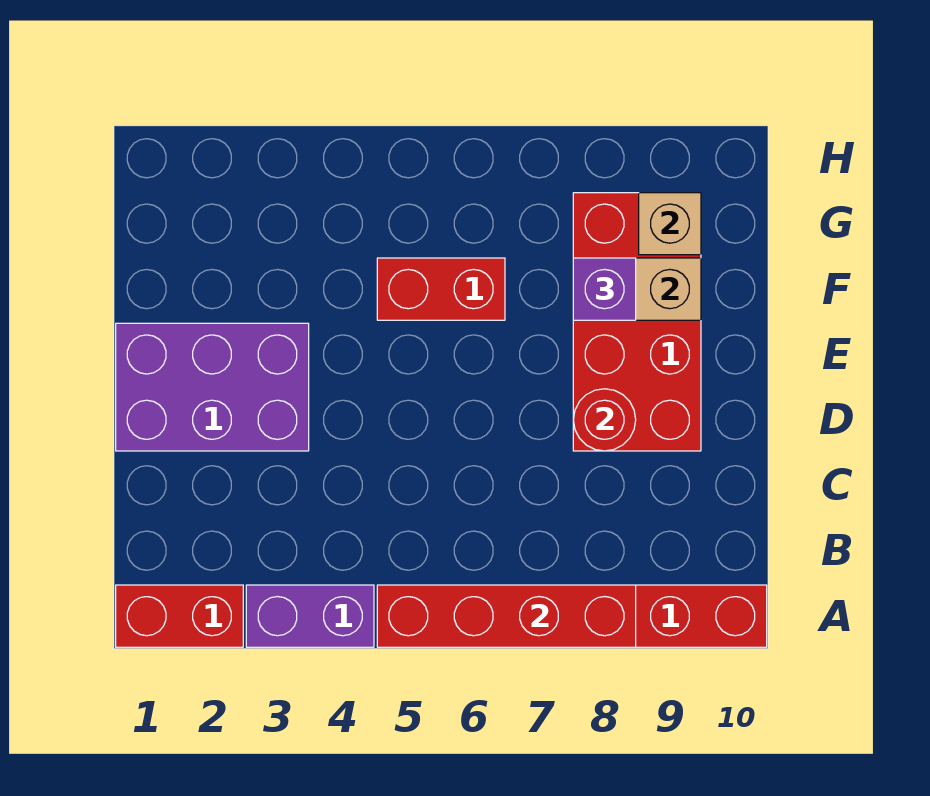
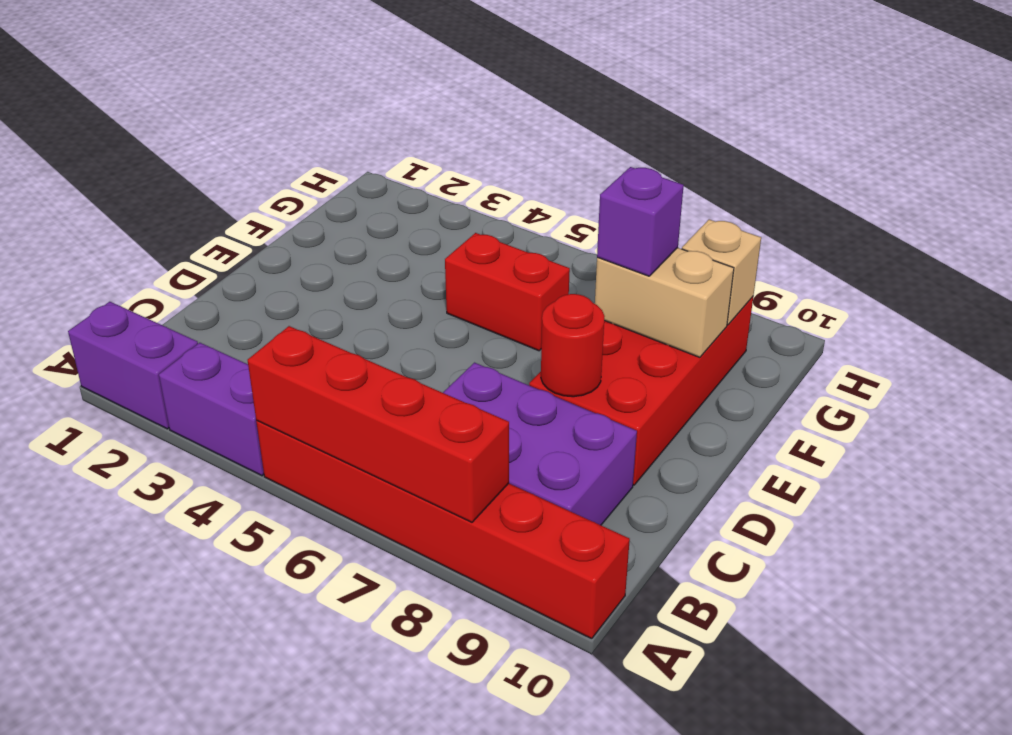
red brick A1:A2 level 1 -> purple brick A1:A2 level 1
purple brick D1:E3 level 1 -> purple brick B7:C9 level 1

